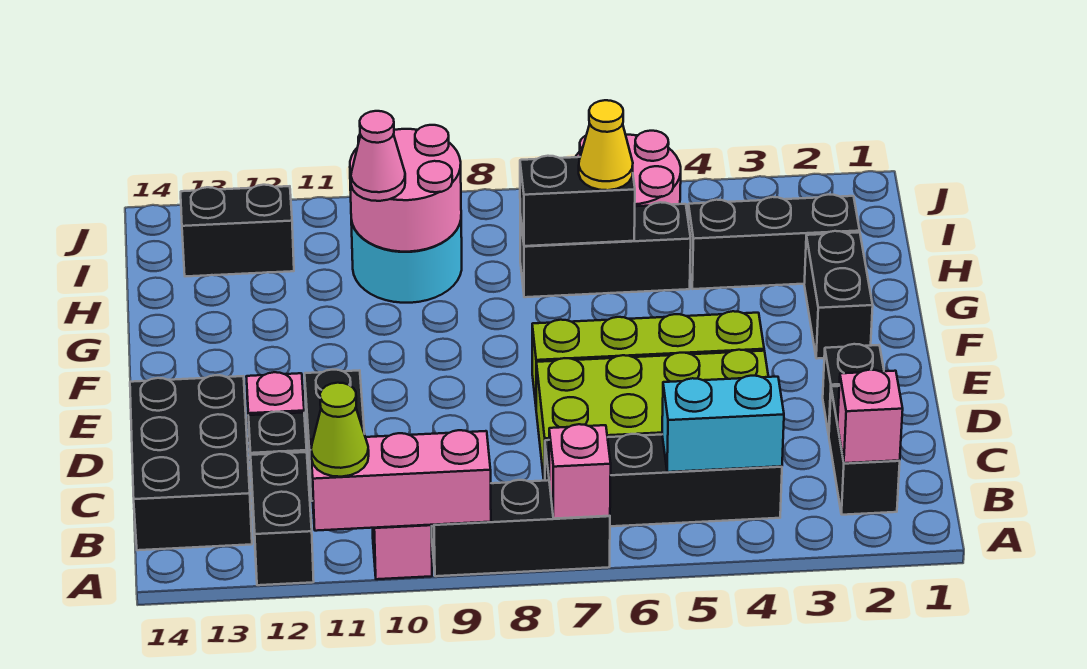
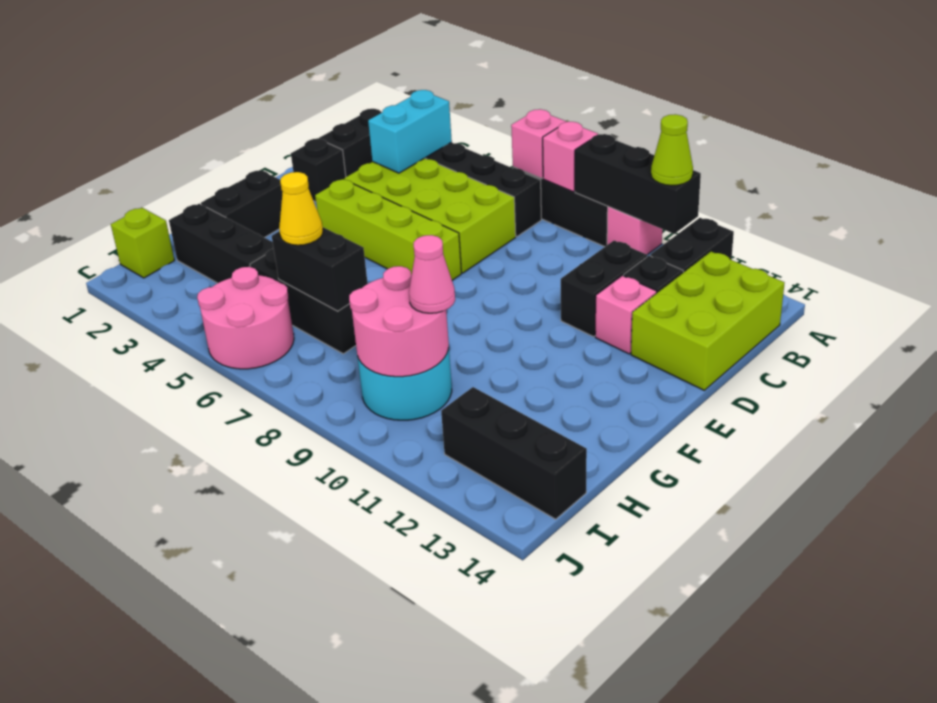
pink brick A9:A11 level 2 -> black brick A9:A11 level 2
pink brick B2 level 2 -> pink brick A8 level 2
cyan brick B4:B5 level 2 -> cyan brick B4:C4 level 2
black brick B13:D14 level 1 -> lime brick B13:D14 level 1
none -> lime brick I1 level 1
black brick I12:I13 level 1 -> black brick I12:I14 level 1

